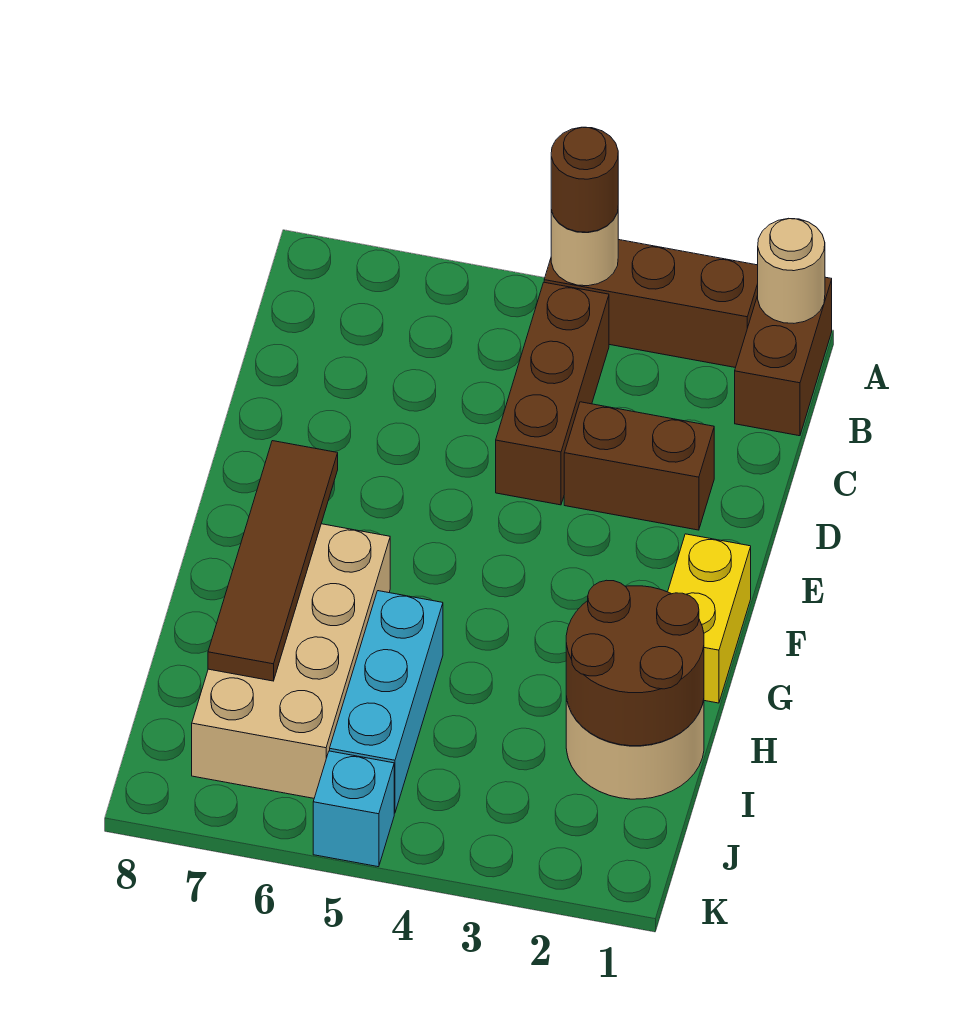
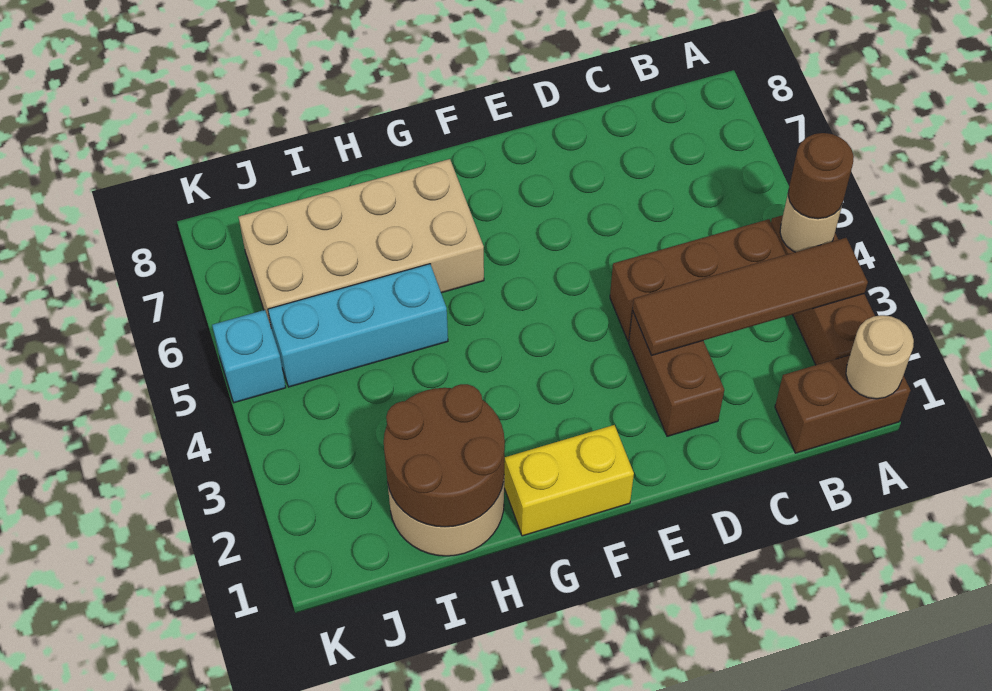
brown tile F7:I7 level 2 -> brown tile A3:D3 level 2

